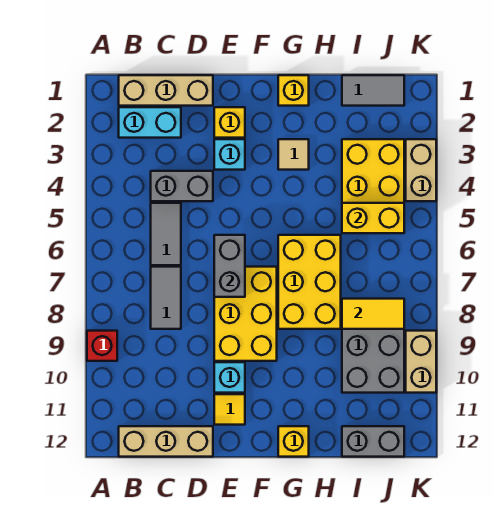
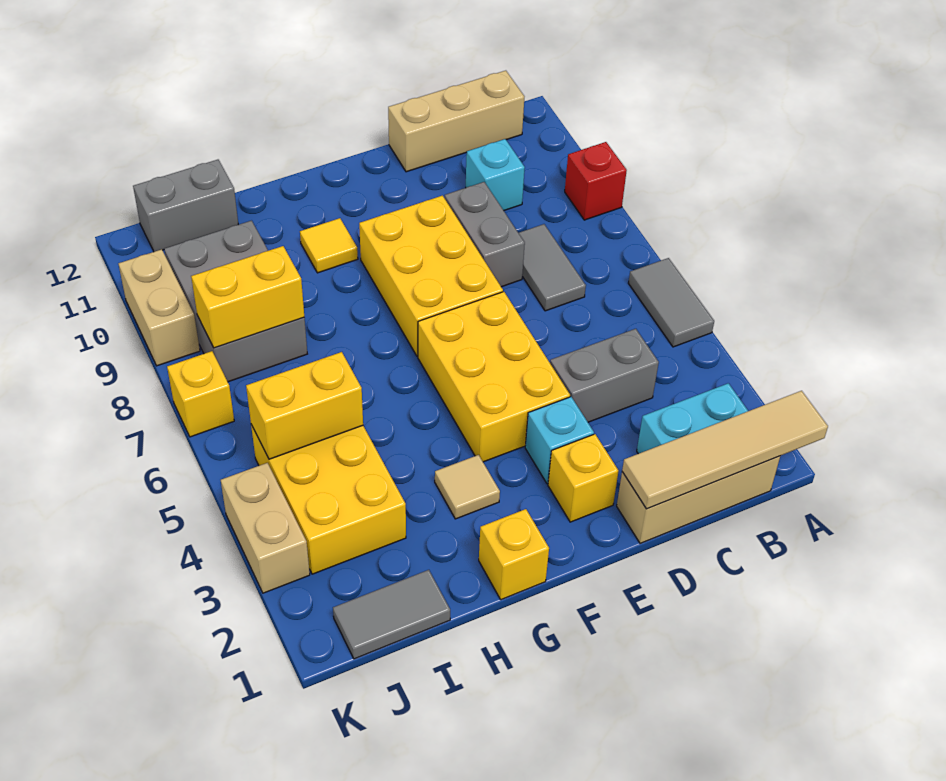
none -> tan tile A1:D1 level 2
grey tile C5:C6 level 1 -> grey tile A5:A6 level 1
grey brick E6:E7 level 2 -> grey brick D8:D9 level 1
cyan brick E10 level 1 -> cyan brick C10 level 1
yellow tile E11 level 1 -> yellow tile G10 level 1
yellow brick G6:H8 level 1 -> yellow brick E4:F6 level 1
yellow brick G12 level 1 -> yellow brick K7 level 1
yellow tile I8:J8 level 2 -> yellow brick I8:J8 level 2

